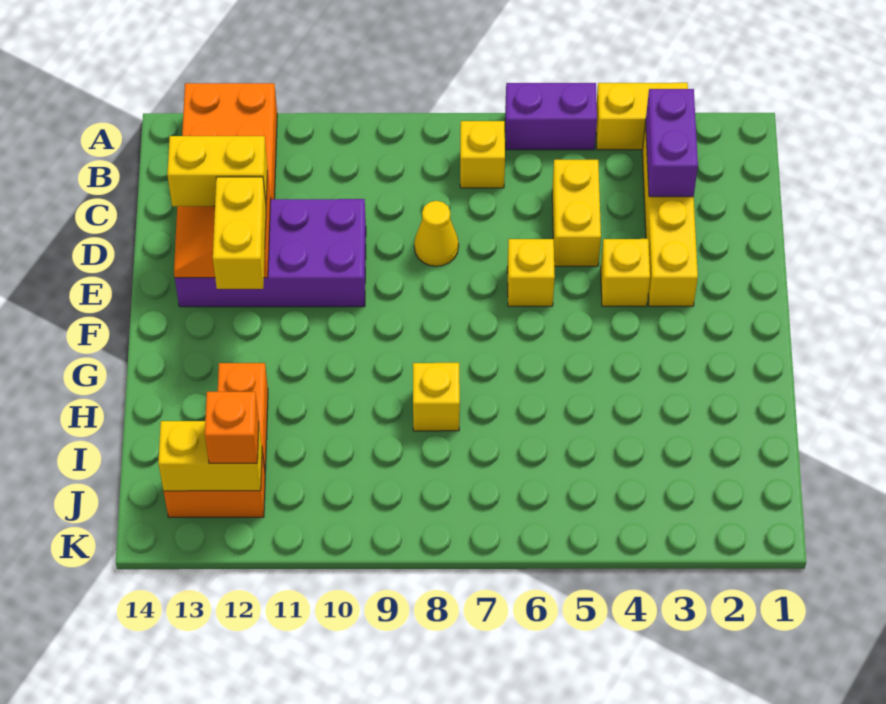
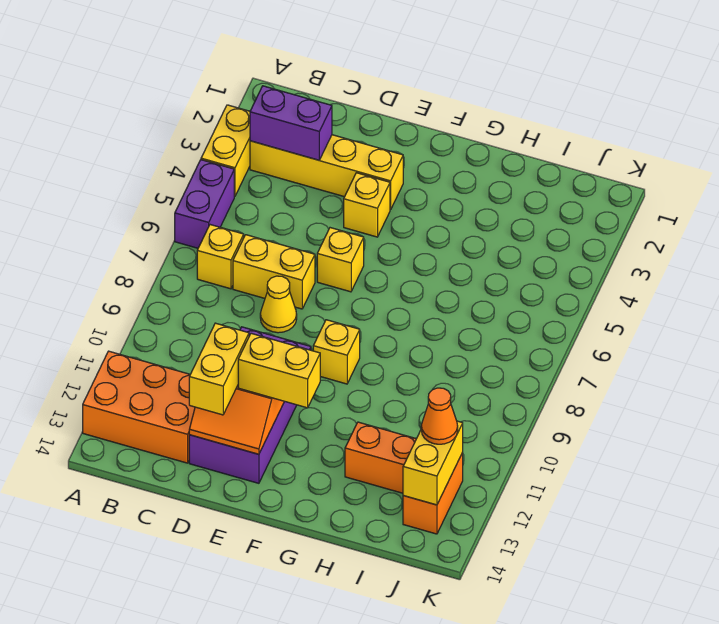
yellow brick C5:D5 level 1 -> yellow brick C7:D7 level 1
yellow brick H8 level 1 -> yellow brick F9 level 1
orange brick J12 level 3 -> orange cone J12 level 3

